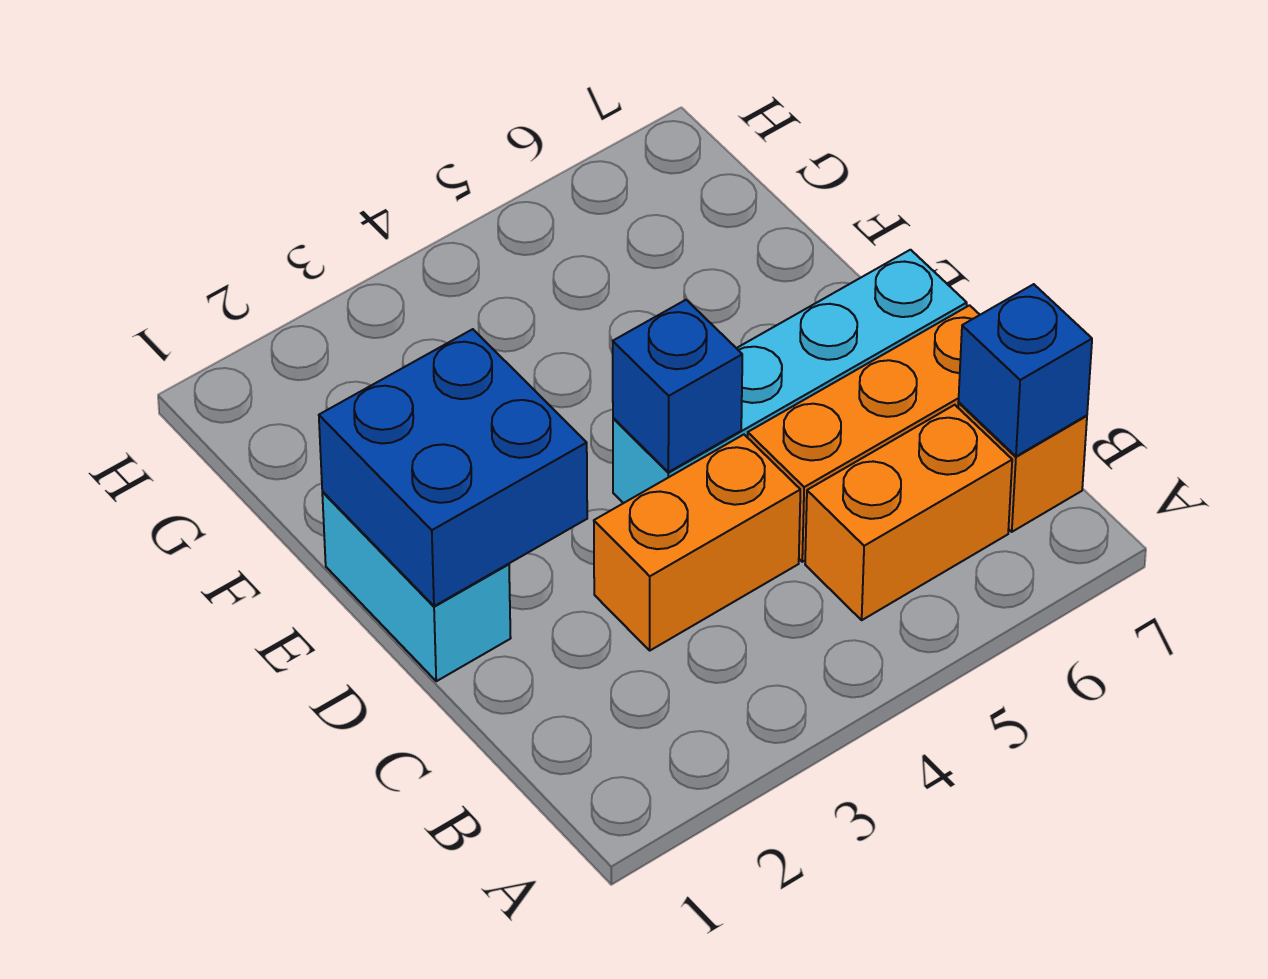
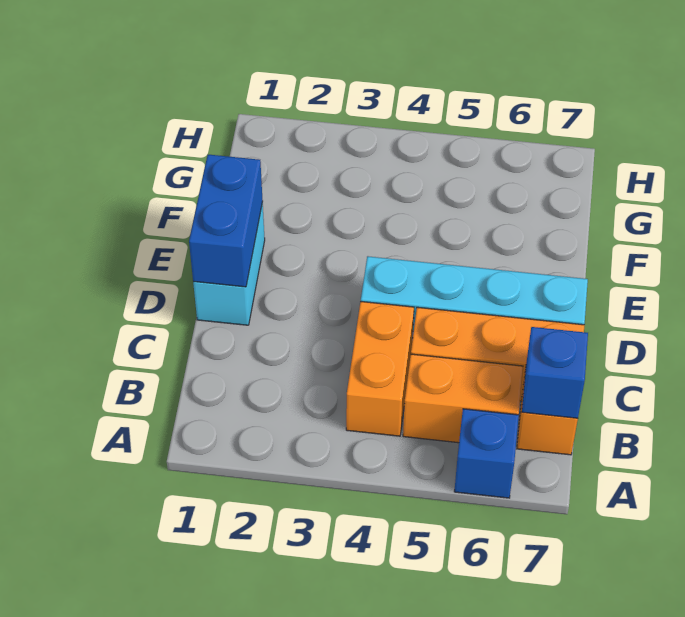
orange brick C3:C4 level 1 -> orange brick B4:C4 level 1
blue brick D1:E2 level 2 -> blue brick D1:E1 level 2
blue brick D4 level 2 -> blue brick A6 level 1

